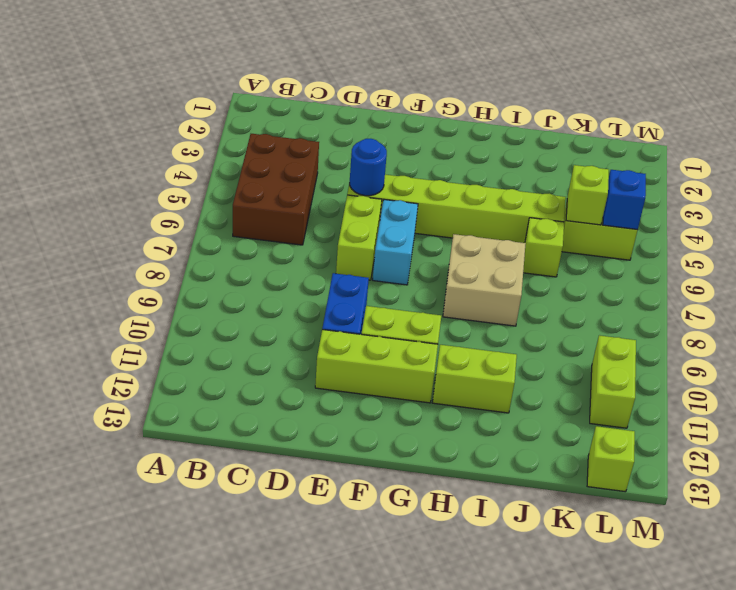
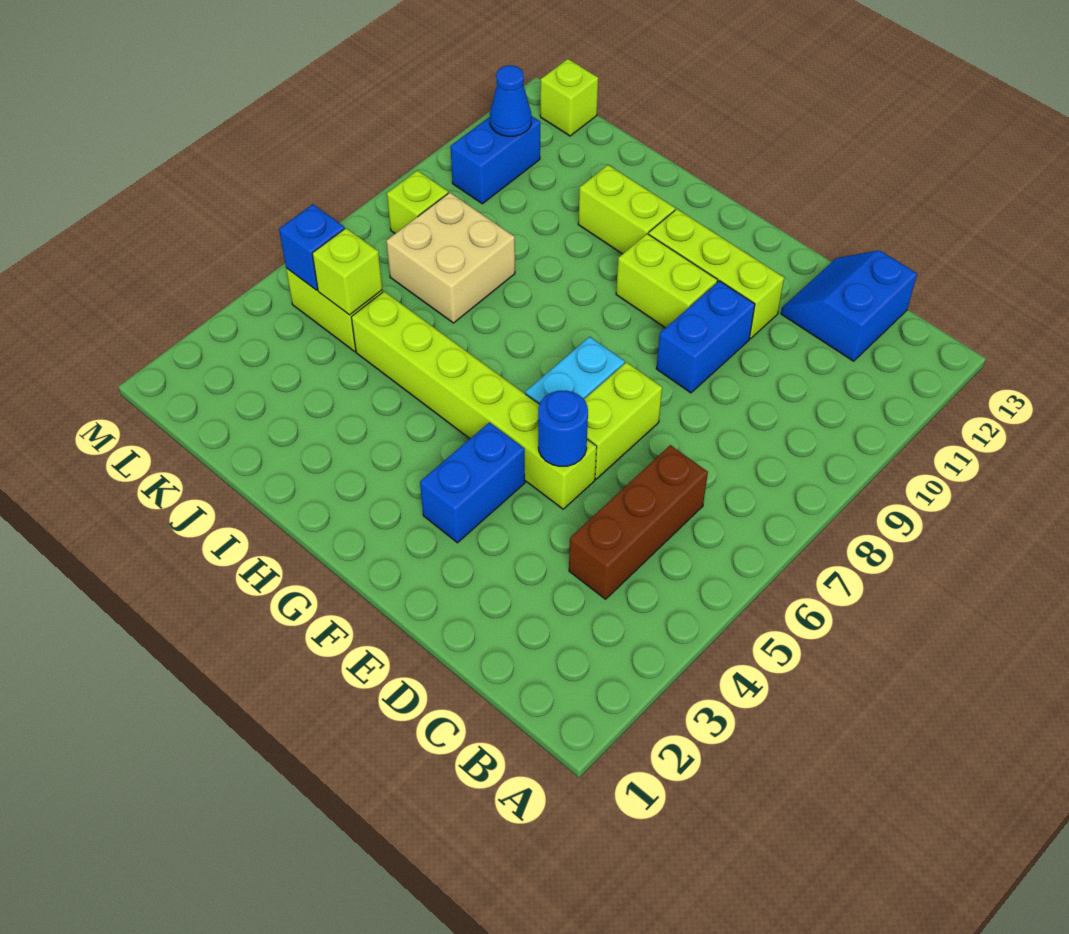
brown brick B4:C6 level 1 -> brown brick C4:C6 level 1
none -> blue slope C12:D13 level 1 top C
none -> blue brick F3:F4 level 1
tan brick H7:I8 level 1 -> tan brick J7:K8 level 1
lime brick J6 level 1 -> lime brick L8 level 1
lime brick L10:L11 level 1 -> blue brick L10:L11 level 1
none -> blue cone L11 level 2

